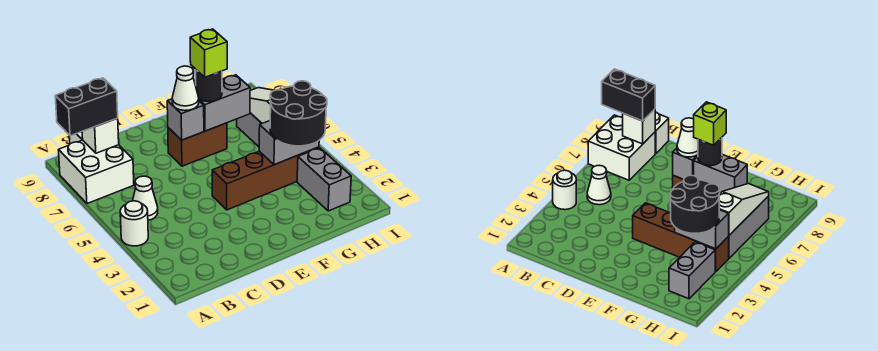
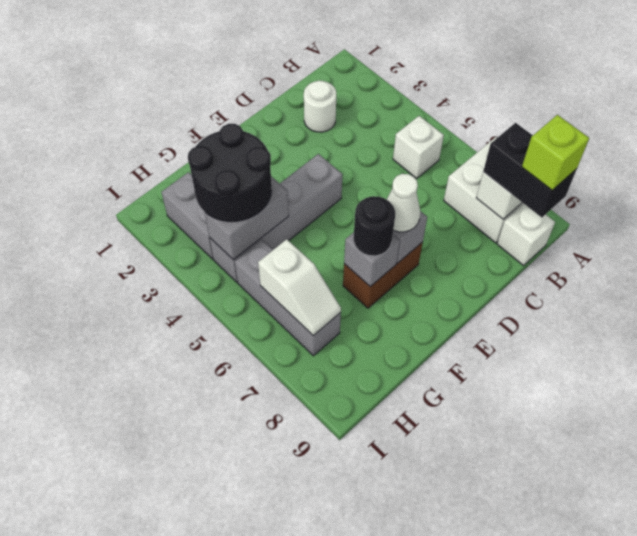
white round brick A4 level 1 -> white round brick C2 level 1
black brick A8:B8 level 3 -> black brick B8:B9 level 3
white cone B5 level 1 -> white brick B5 level 1
brown brick E4:H4 level 1 -> grey brick E4:H4 level 1
grey brick F7:G7 level 2 -> grey brick F7 level 2
lime brick F7 level 4 -> lime brick B9 level 4
white slope H5:H7 level 2 top 5 -> white slope H6:H7 level 2 top 6

